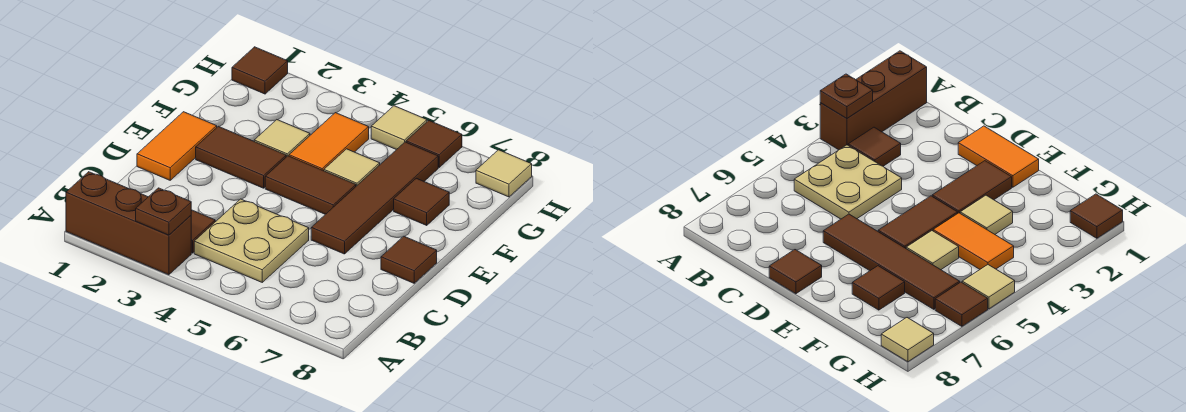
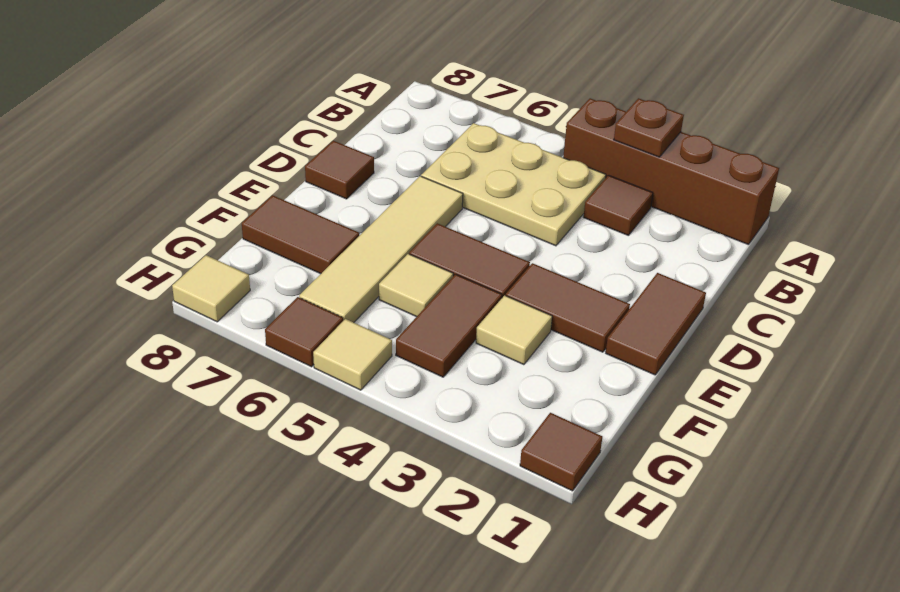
brown brick A1:A3 level 1 -> brown brick A1:A4 level 1
tan plate B4:C5 level 1 -> tan plate B4:C6 level 1
orange tile D1:E1 level 1 -> brown tile D1:E1 level 1
brown tile D6:G6 level 1 -> tan tile D6:G6 level 1
orange tile F4:G4 level 1 -> brown tile F4:G4 level 1
brown tile F7 level 1 -> brown tile F7:F8 level 1

